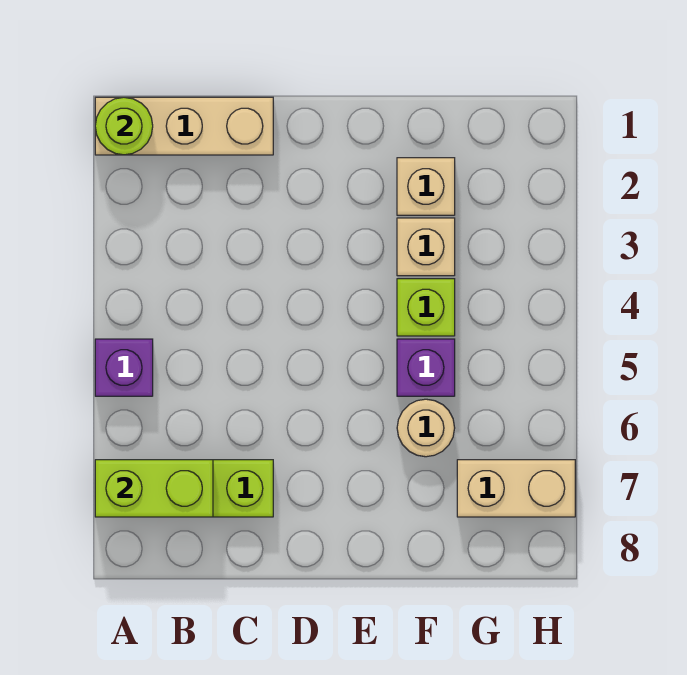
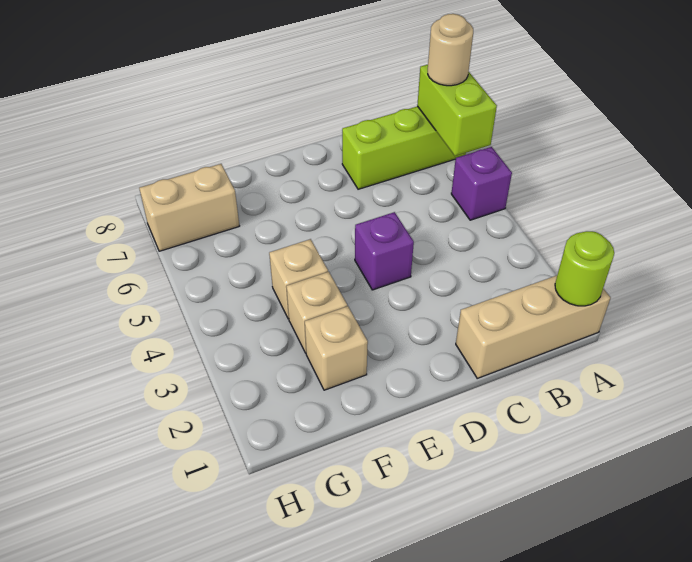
lime brick A7:B7 level 2 -> lime brick A6:A7 level 2
lime brick F4 level 1 -> tan brick F4 level 1
purple brick F5 level 1 -> purple brick D4 level 1
tan round brick F6 level 1 -> tan round brick A7 level 3

